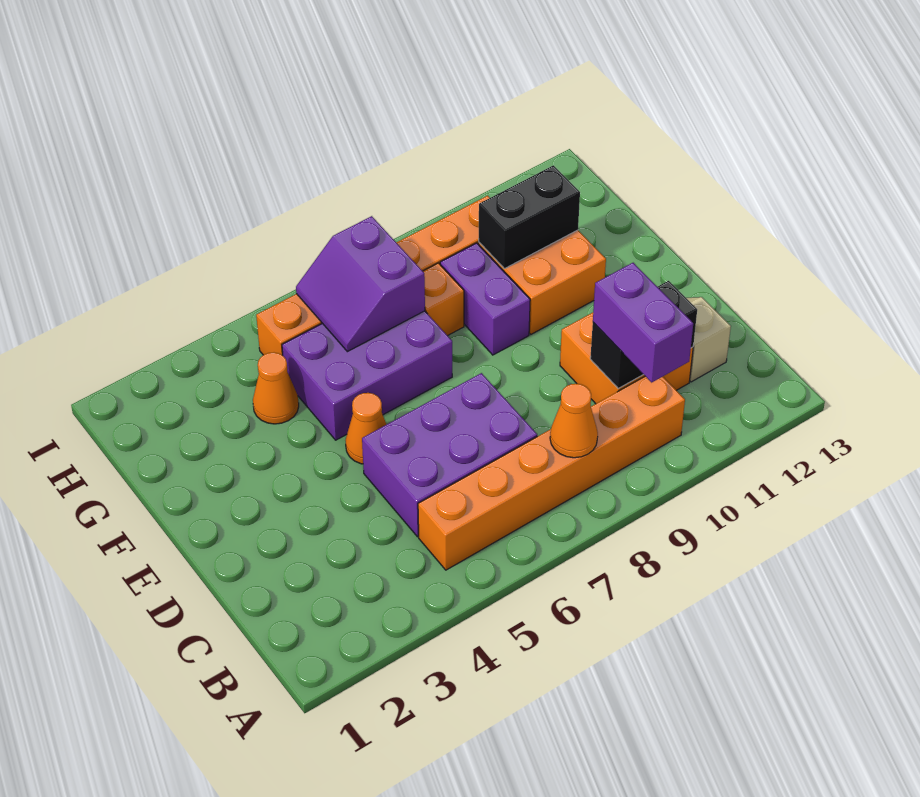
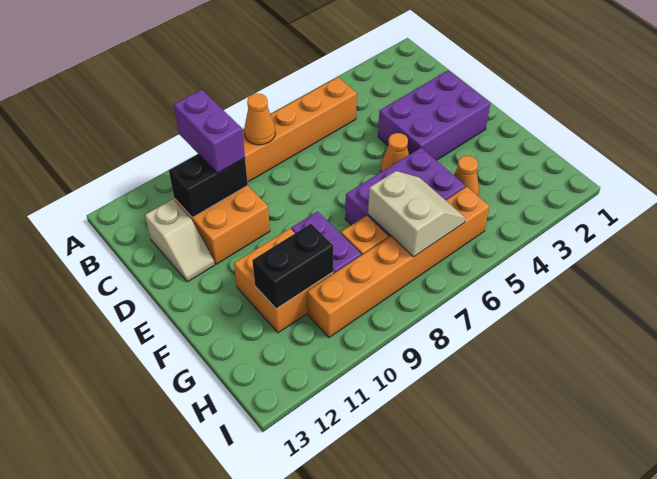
purple brick C5:D7 level 1 -> purple brick D2:E4 level 1
purple slope G6:H7 level 2 top 7 -> tan slope G6:H7 level 2 top 7

